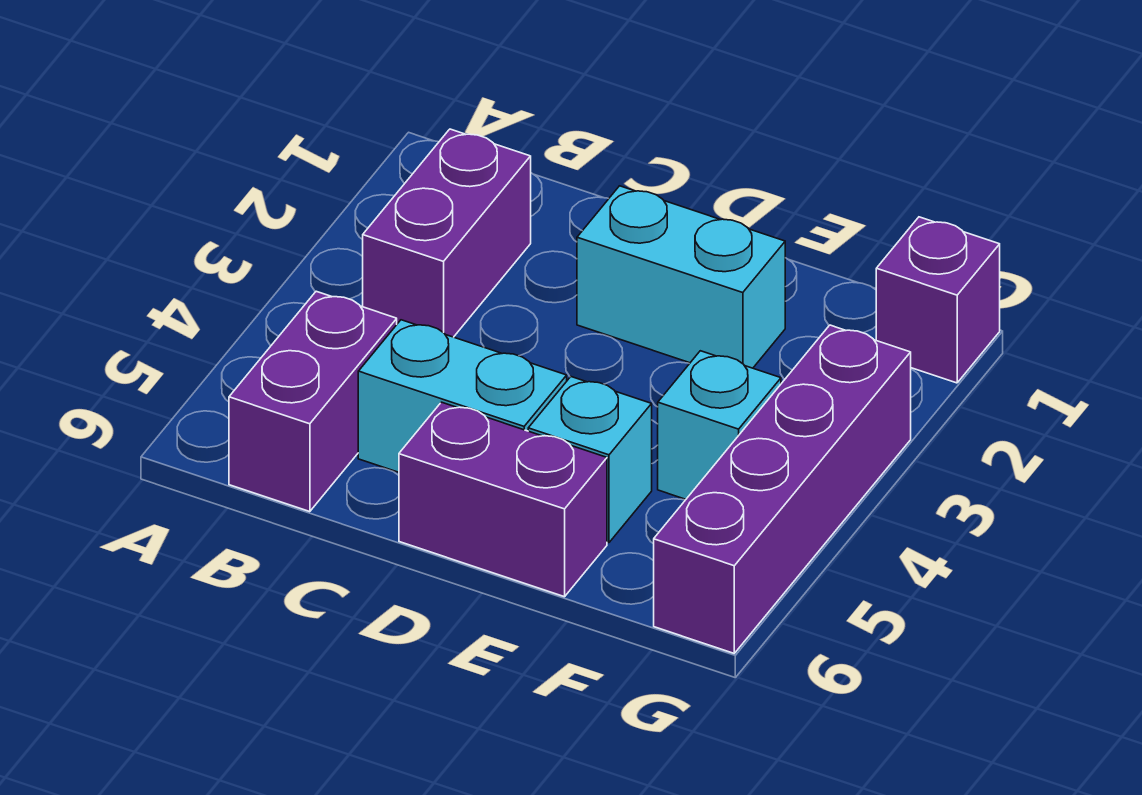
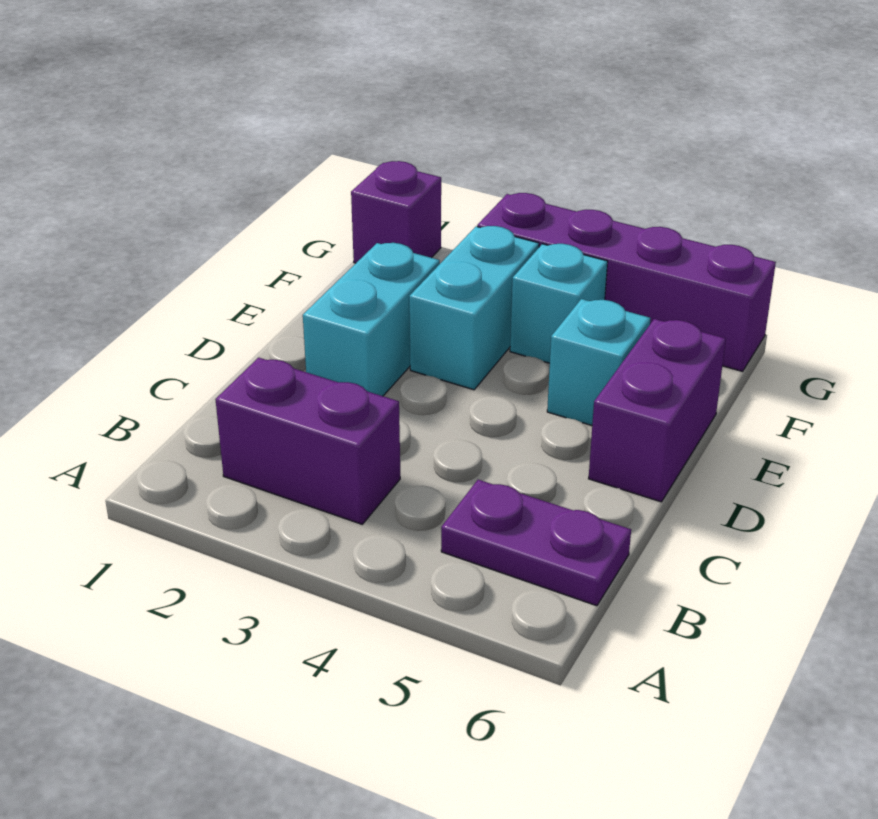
purple brick B5:B6 level 1 -> purple plate B5:B6 level 1
cyan brick C5:D5 level 1 -> cyan brick E3:F3 level 1

